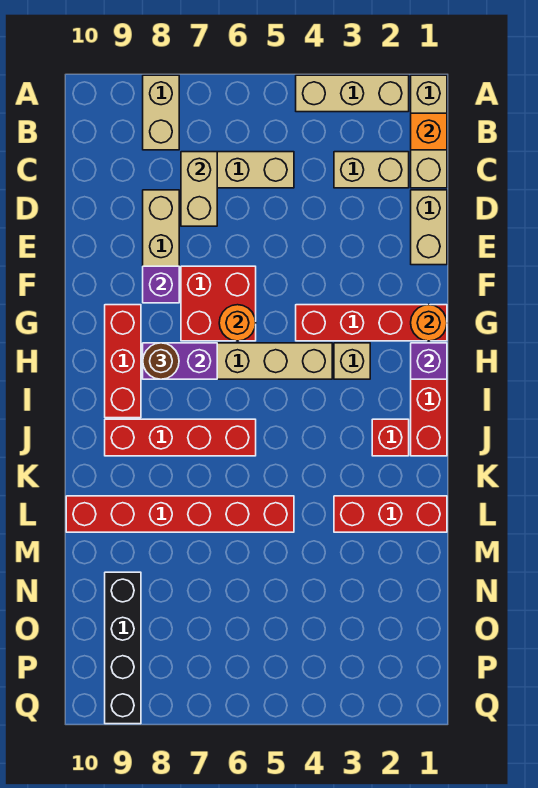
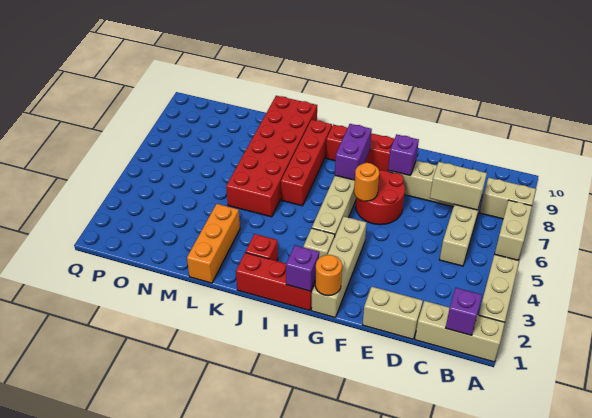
orange brick B1 level 2 -> purple brick B1 level 2
tan brick C2:C3 level 1 -> tan brick A6:A7 level 1
red brick F6:G7 level 1 -> red round brick F6:G7 level 1
red brick G1:G4 level 1 -> tan brick G1:G4 level 1
brown round brick H8 level 3 -> none
red brick L1:L3 level 1 -> orange brick L1:L3 level 1
red brick L5:L10 level 1 -> red brick K5:L10 level 1
black brick N9:Q9 level 1 -> none

